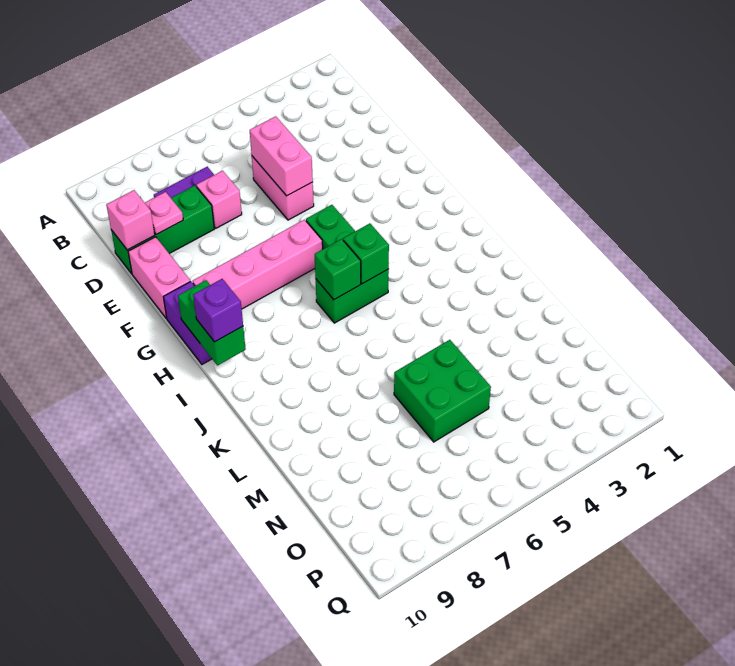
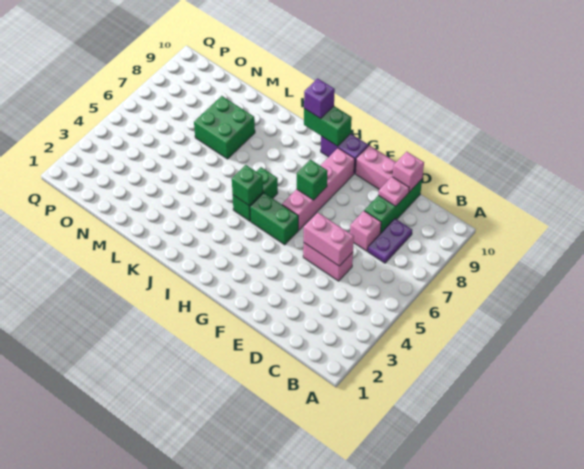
green brick I6 level 2 -> green brick G7 level 2
green brick M5:N6 level 1 -> green brick L7:M8 level 1

